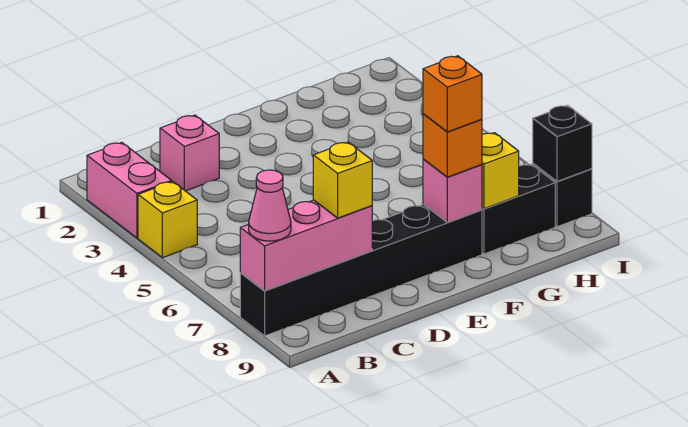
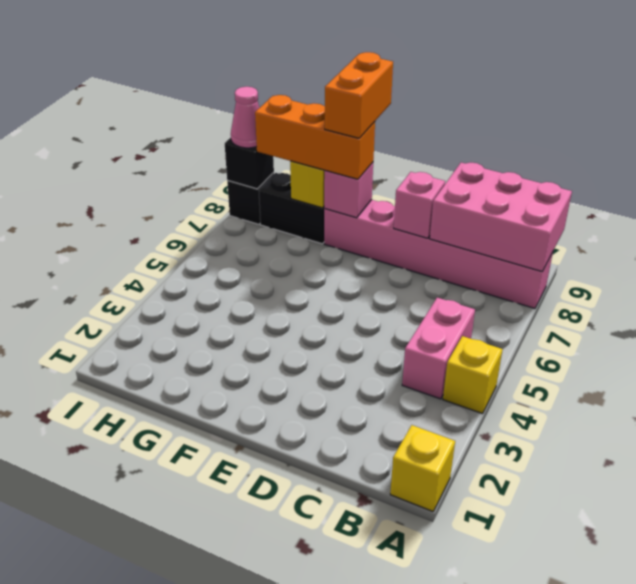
pink brick A2:A3 level 1 -> pink brick B4:B5 level 1
black brick A8:F8 level 1 -> pink brick A8:F8 level 1
pink brick A8:C8 level 2 -> pink brick A8:C9 level 2
pink cone A8 level 3 -> pink cone I8 level 3
pink brick C2 level 1 -> pink brick D8 level 2
yellow brick C8 level 3 -> yellow brick A1 level 1
orange brick F8 level 3 -> orange brick F8:H8 level 3
orange brick F8 level 4 -> orange brick F8:F9 level 4

